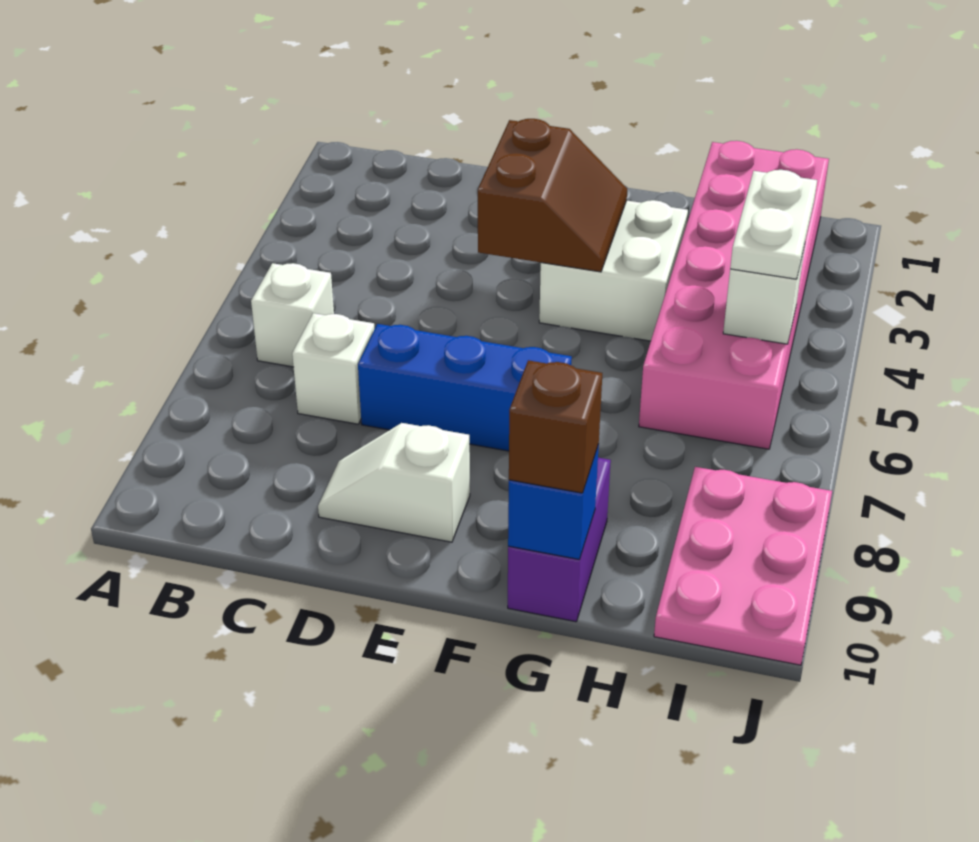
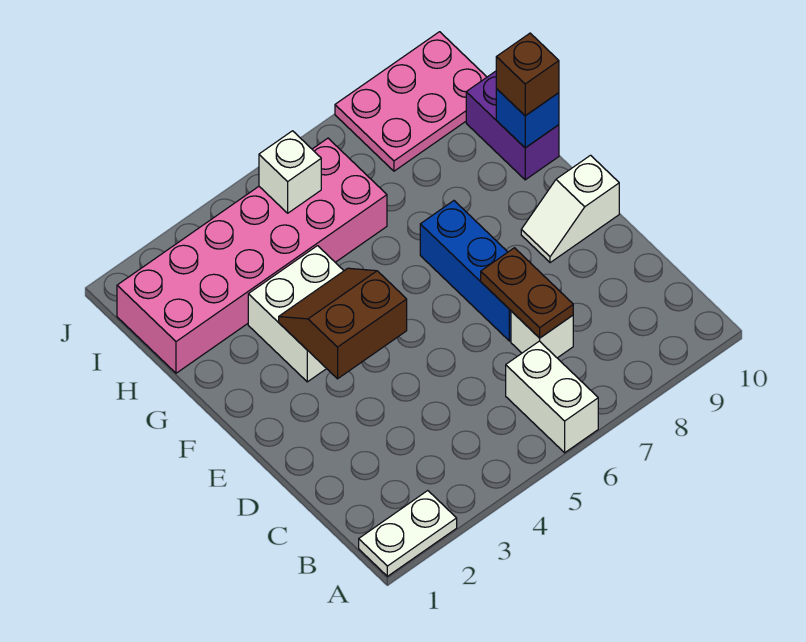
white brick B6 level 1 -> white brick A6:B6 level 1
none -> brown plate C7:D7 level 2
white slope D9:E9 level 1 top E -> white slope E9:E10 level 1 top 10
purple brick G9:G10 level 1 -> purple brick G10:H10 level 1
white plate I4:I5 level 3 -> white plate A1:A2 level 1

